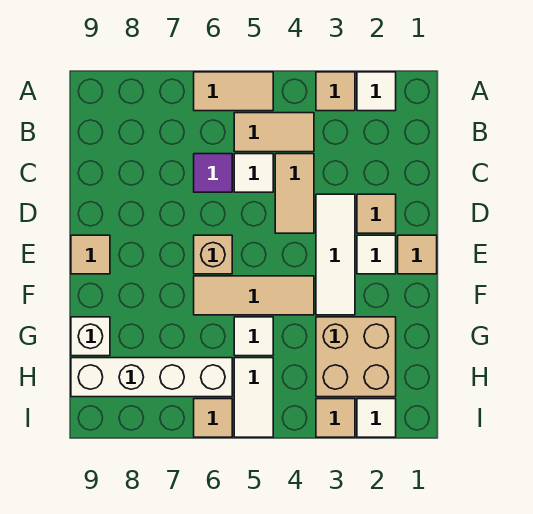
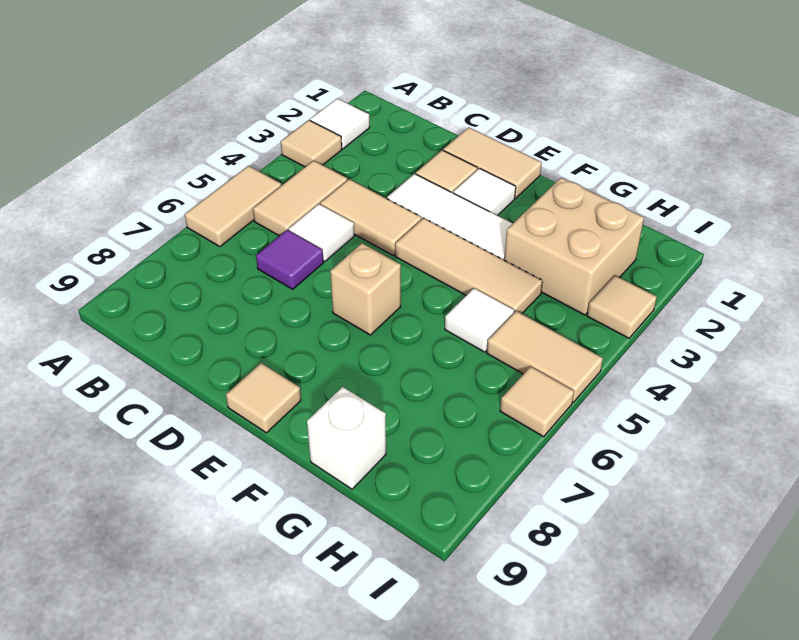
tan tile E1 level 1 -> tan tile D1:E1 level 1
tan tile F4:F6 level 1 -> tan tile E4:G4 level 1
white tile H5:I5 level 1 -> tan tile H5:I5 level 1
white brick H6:H9 level 1 -> none
white tile I2 level 1 -> none

